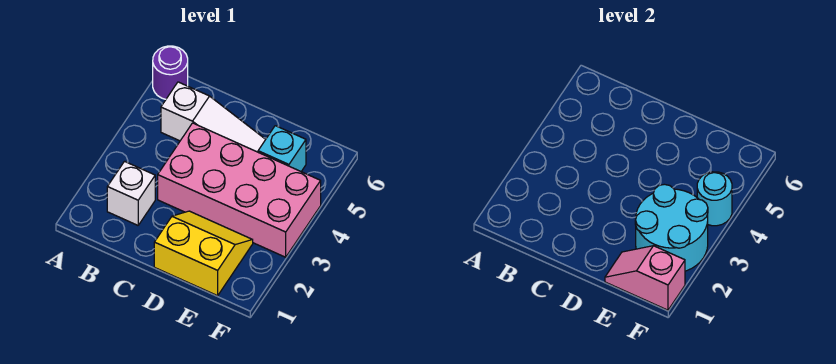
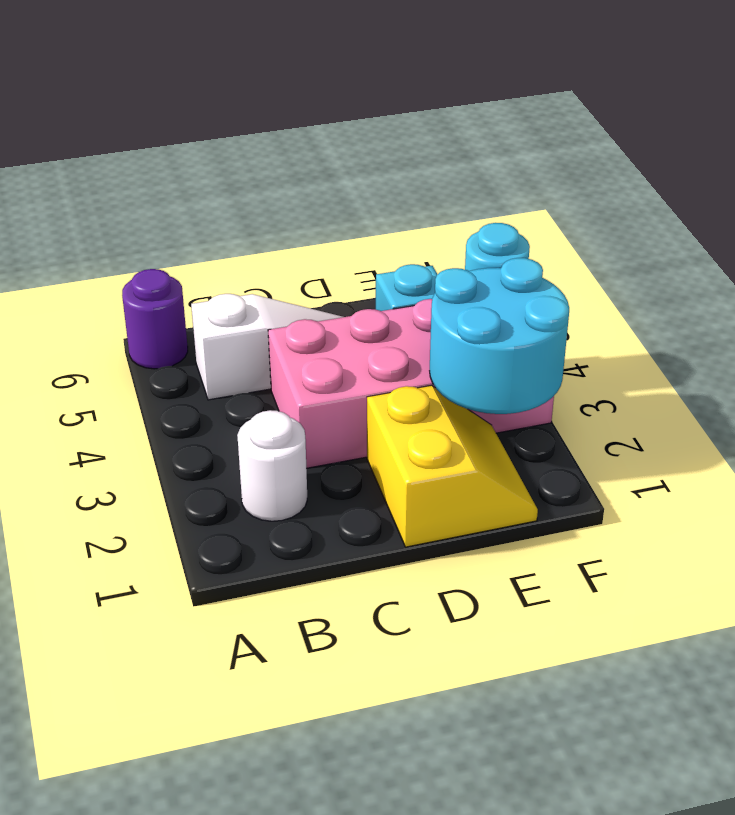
white brick B2 level 1 -> white round brick B2 level 1
yellow slope D1:E2 level 1 top 1 -> yellow slope D1:E2 level 1 top D
pink slope E1:F1 level 2 top F -> none

